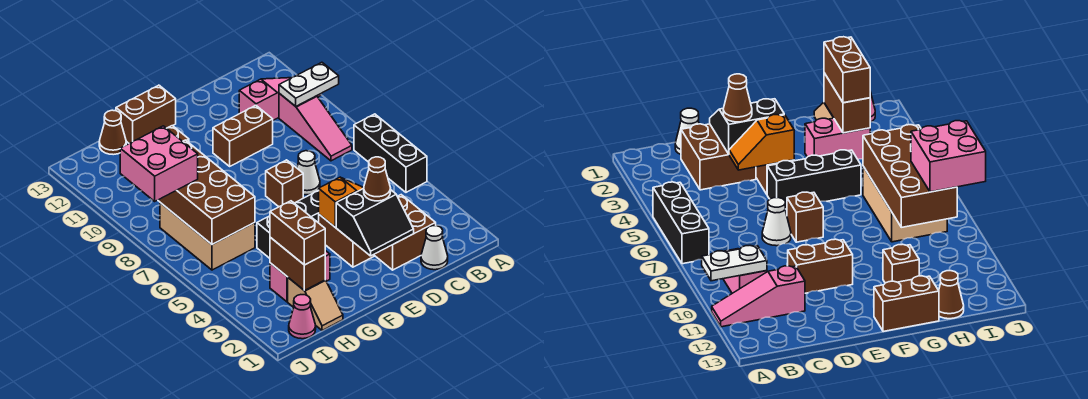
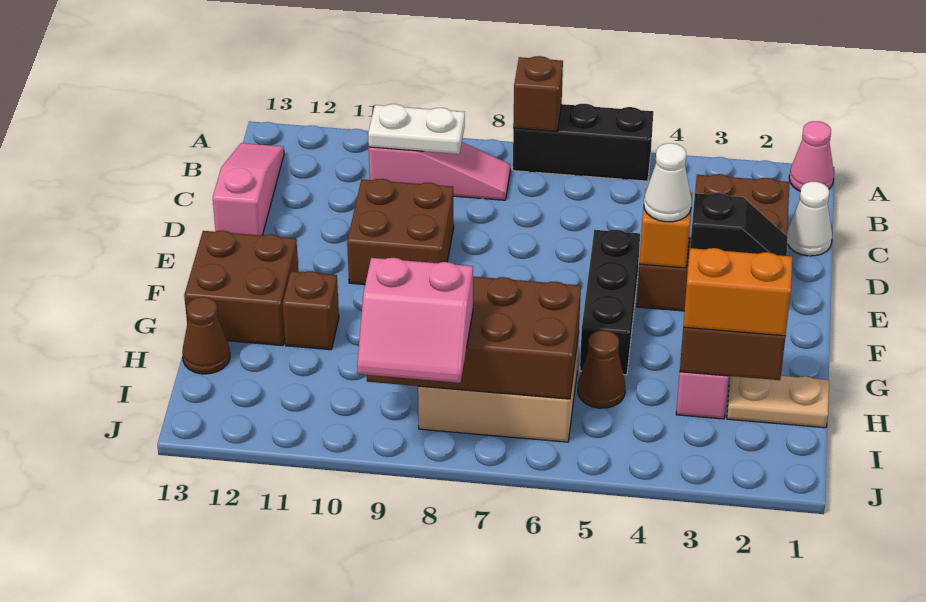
white plate A10:B10 level 2 -> white plate B9:B10 level 2
pink slope A11:C11 level 1 top C -> pink slope B13:D13 level 1 top D
black slope D2:E3 level 2 top 3 -> black slope E2:E3 level 2 top 3
brown cone D3 level 3 -> brown cone H5 level 1
white cone D7 level 1 -> white cone E4 level 3
brown brick D10:E10 level 1 -> brown brick D9:E10 level 1
brown brick E7 level 1 -> brown brick A7 level 2
brown brick F13:G13 level 1 -> brown brick F12:G13 level 1
tan slope H1:H2 level 1 top 2 -> tan plate H1:H2 level 1
brown brick H2:H3 level 3 -> orange brick H2:H3 level 3
pink cone I1 level 1 -> pink cone A1 level 1
pink brick I8:J9 level 3 -> pink slope I8:J9 level 3 top I

